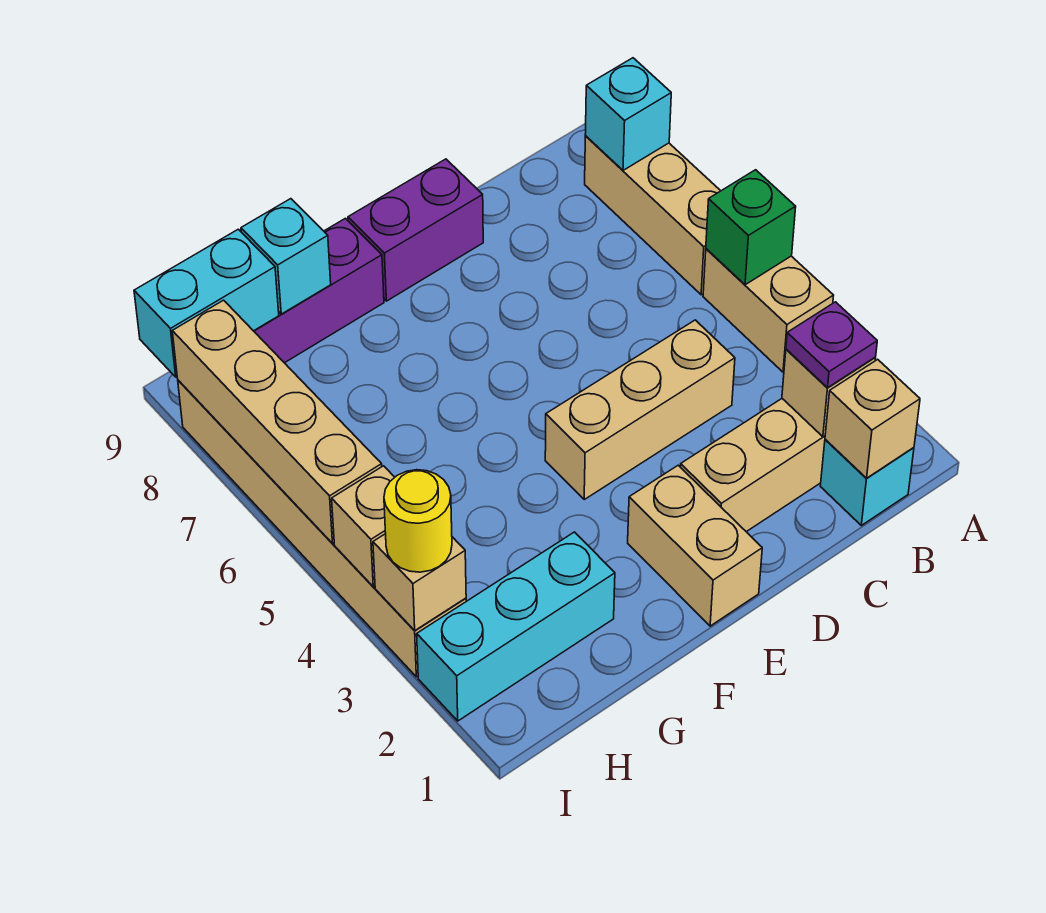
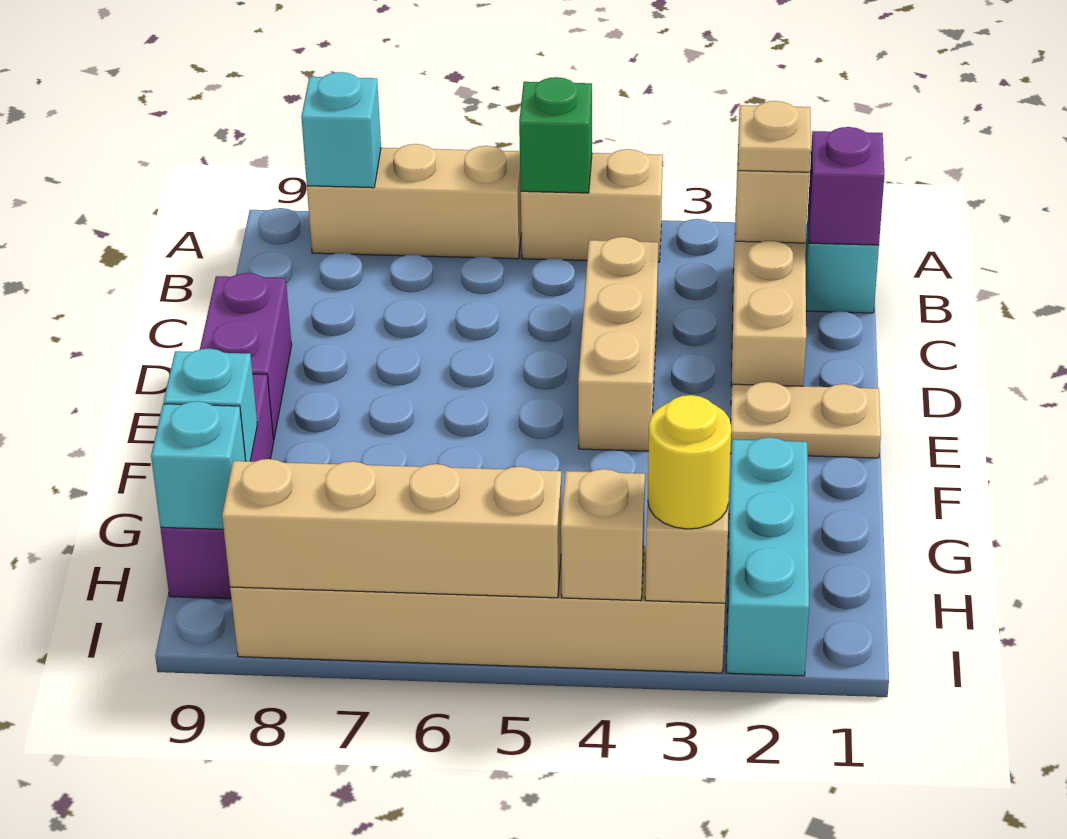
tan brick B1 level 2 -> purple brick B1 level 2
purple plate B2 level 3 -> tan plate B2 level 3
tan brick E1:E2 level 1 -> tan plate E1:E2 level 1
cyan brick H9:I9 level 2 -> cyan brick H9 level 2

